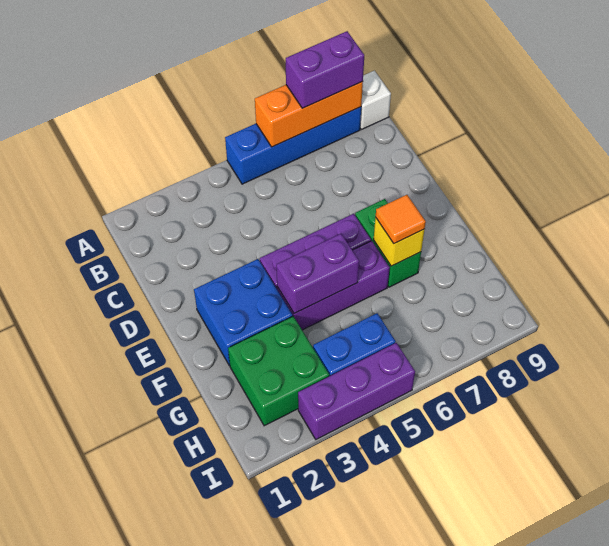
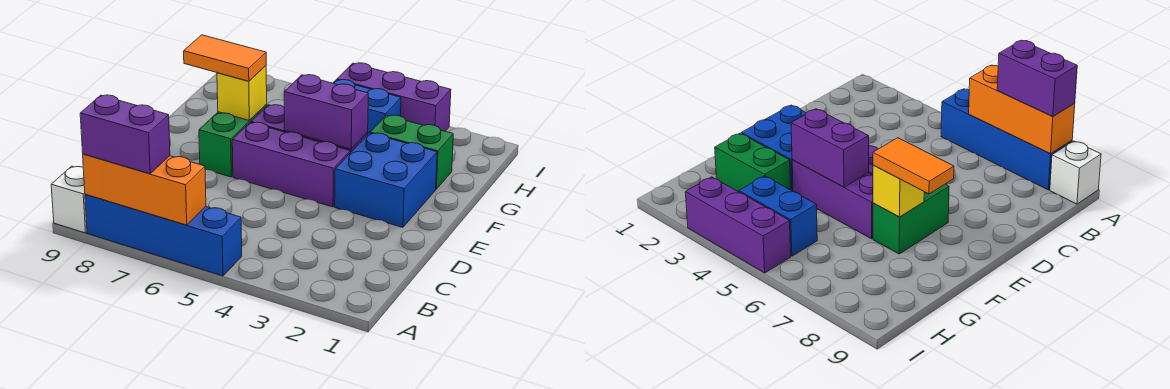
orange tile F7 level 3 -> orange tile F7:F8 level 3
green brick G2:H3 level 1 -> green brick G2:G3 level 1

